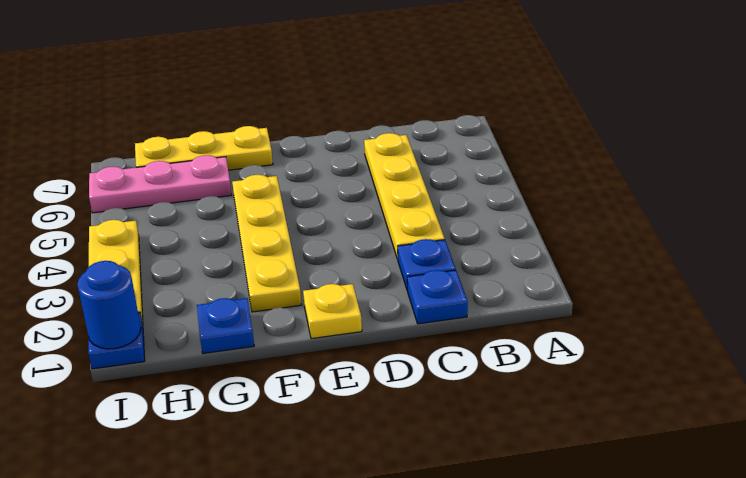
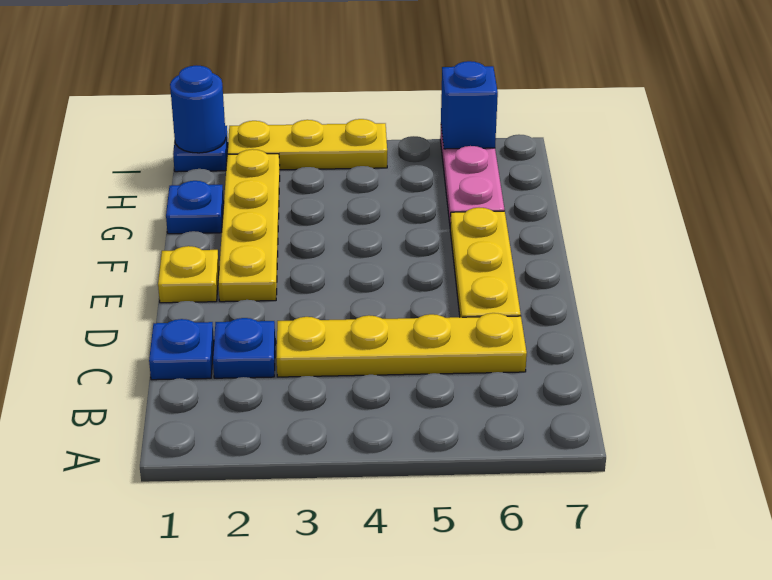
yellow plate F2:F5 level 1 -> yellow plate E2:H2 level 1
yellow plate F7:H7 level 1 -> yellow plate D6:F6 level 1
none -> blue brick I6 level 2

